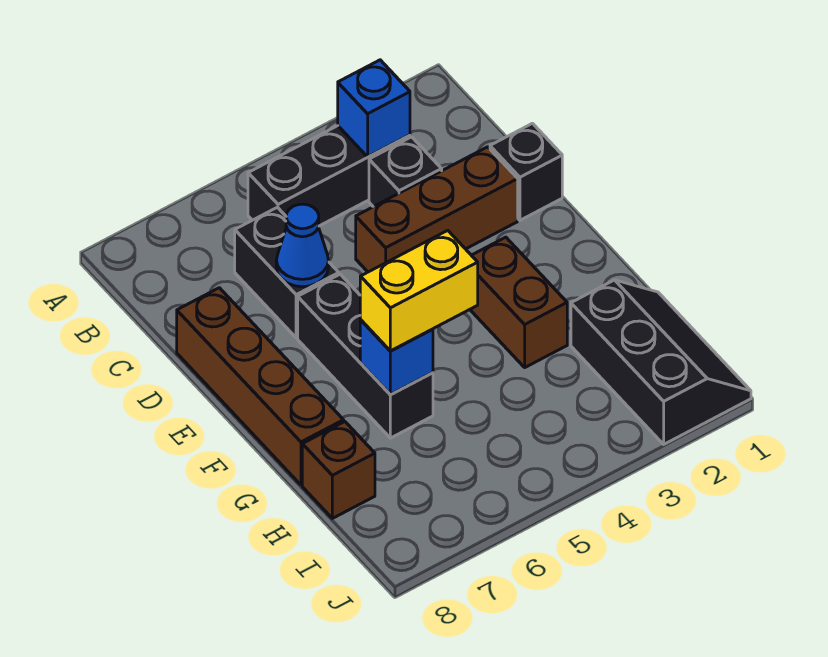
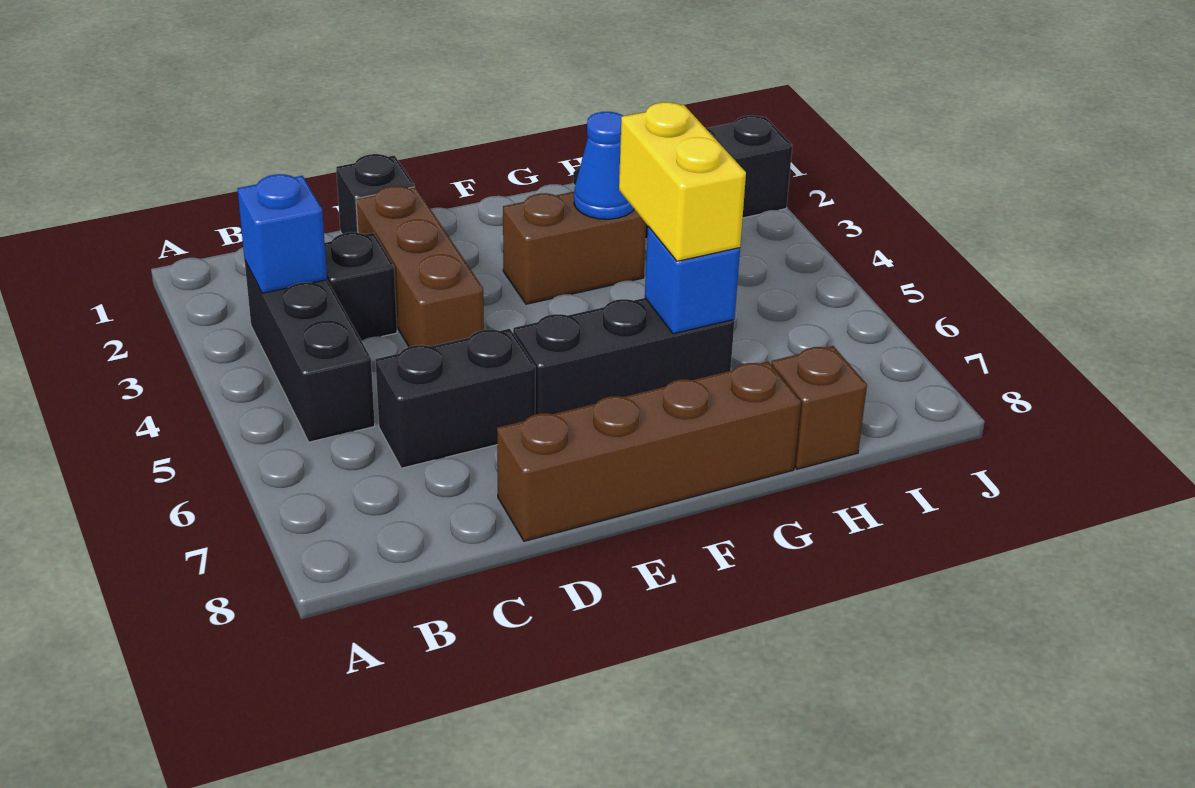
blue cone D6 level 2 -> blue cone G3 level 2

